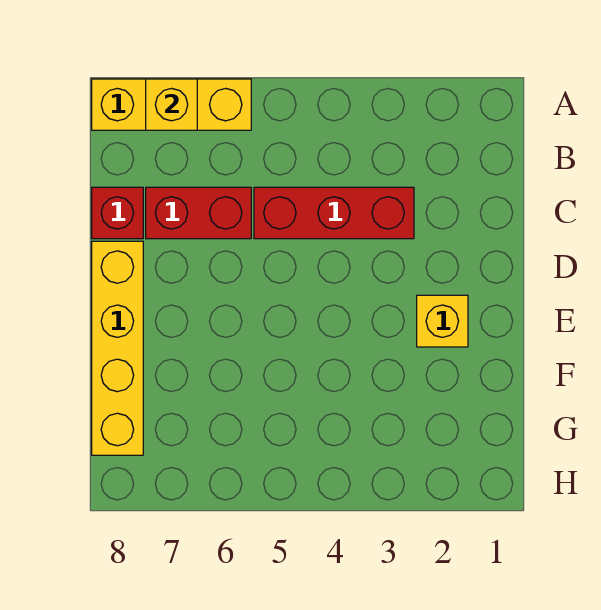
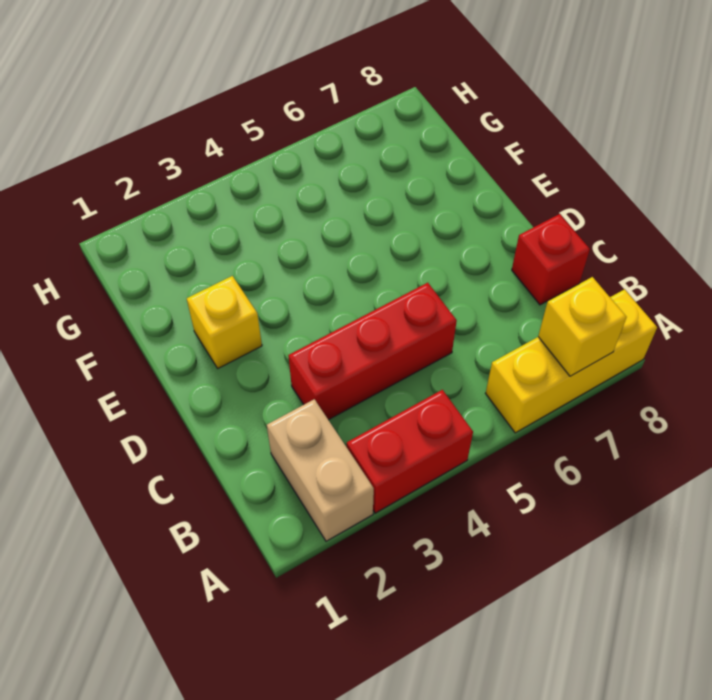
none -> tan brick A2:B2 level 1
red brick C6:C7 level 1 -> red brick A3:A4 level 1
yellow brick D8:G8 level 1 -> none

